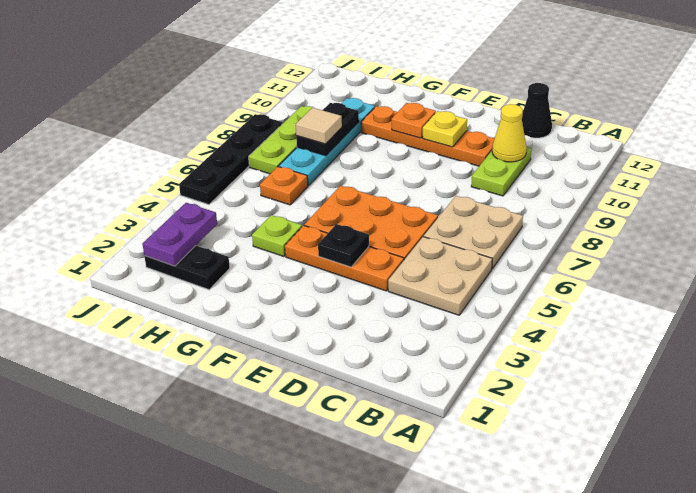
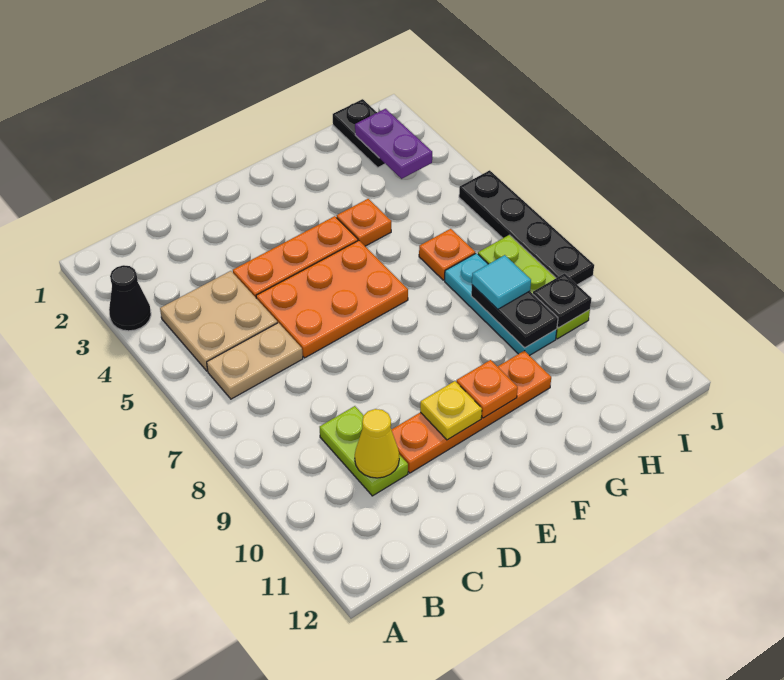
tan plate B6:C7 level 1 -> tan plate B6:C6 level 1
black cone C12 level 1 -> black cone A3 level 1
black plate E4 level 2 -> black plate I9 level 2
lime plate G4 level 1 -> orange plate G4 level 1
black plate H2:I2 level 1 -> black plate I1:I2 level 1
cyan plate H7:H10 level 1 -> cyan plate H7:H9 level 1
tan tile H8 level 3 -> cyan tile H8 level 3

